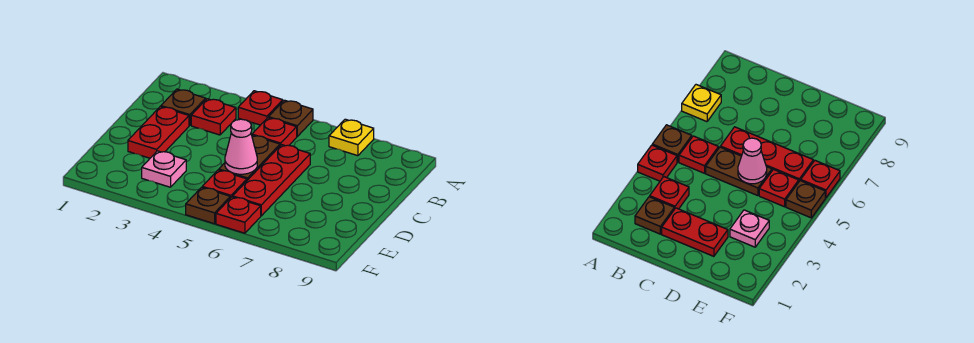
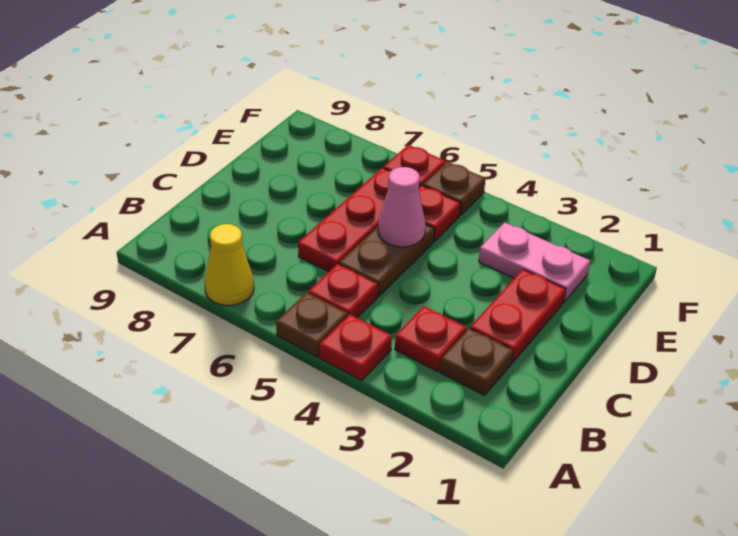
yellow plate A7 level 1 -> yellow cone A7 level 1
pink plate E3 level 1 -> pink plate E2:E3 level 1

